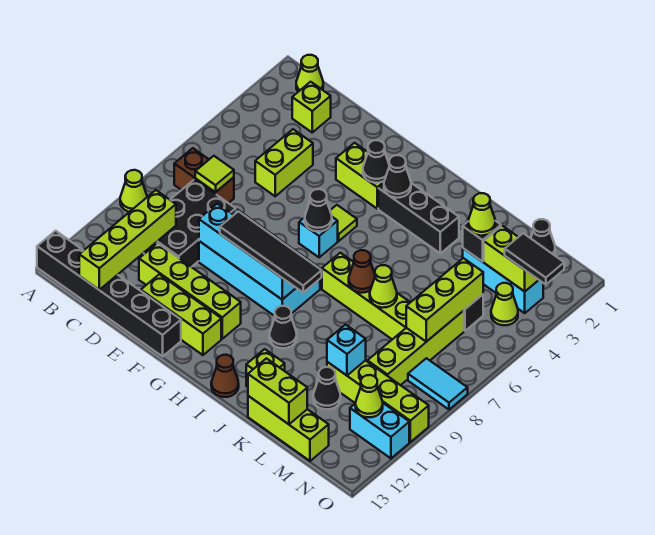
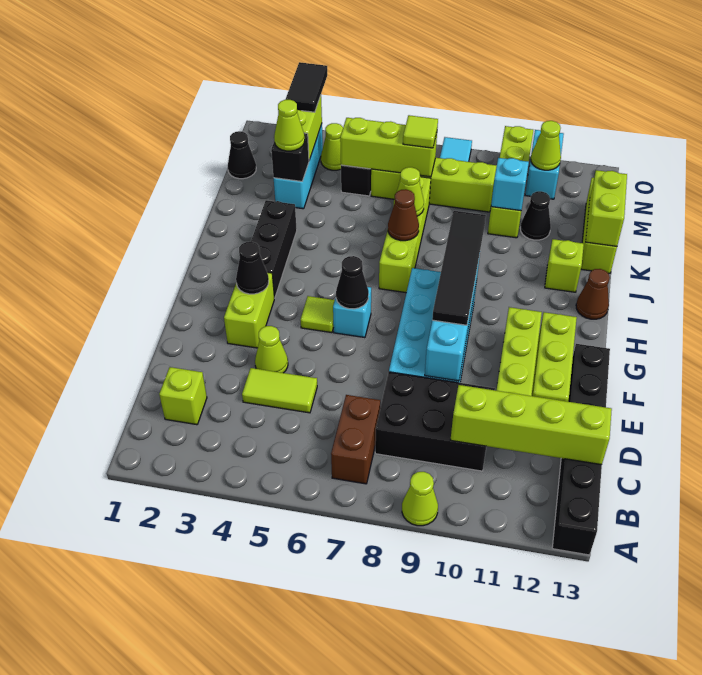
lime cone B1 level 1 -> lime cone E4 level 1
lime tile C7 level 2 -> lime tile M7 level 3
lime brick D4:D5 level 1 -> lime tile D4:D5 level 1
black cone H3 level 2 -> none
black cone I10 level 1 -> none

